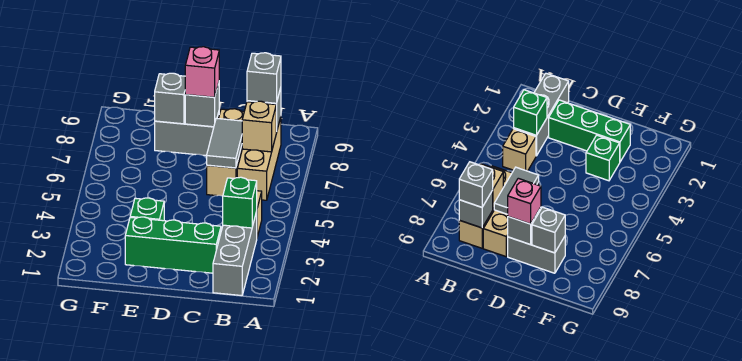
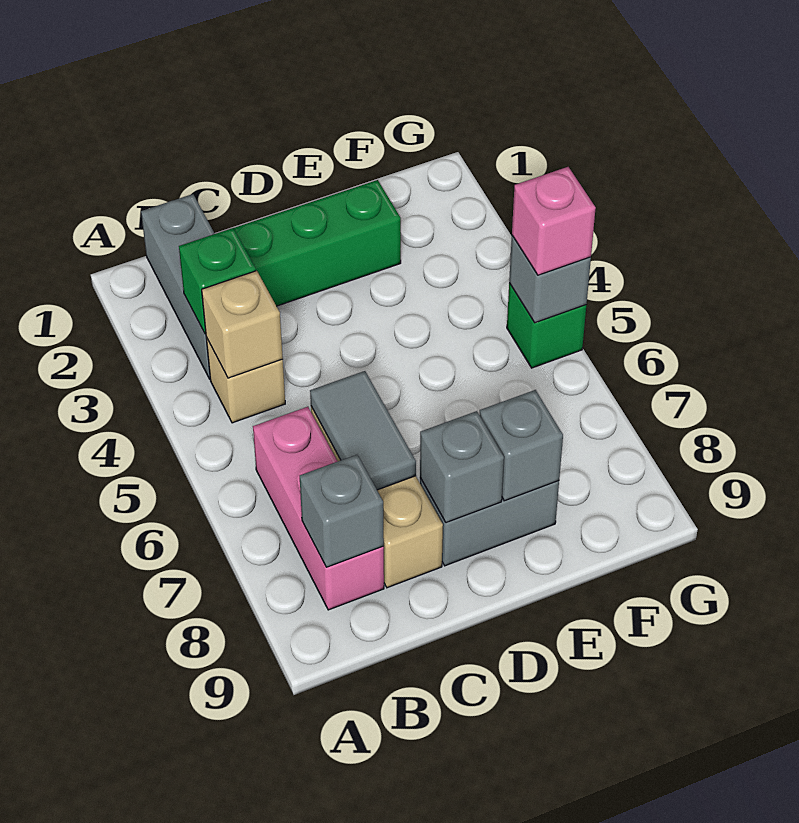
tan brick B6:B8 level 1 -> pink brick B6:B8 level 1
tan brick B7 level 2 -> tan brick B4 level 2
grey brick B8 level 3 -> grey brick G5 level 2
pink brick D8 level 3 -> pink brick G5 level 3
green brick E3 level 1 -> green brick G5 level 1

